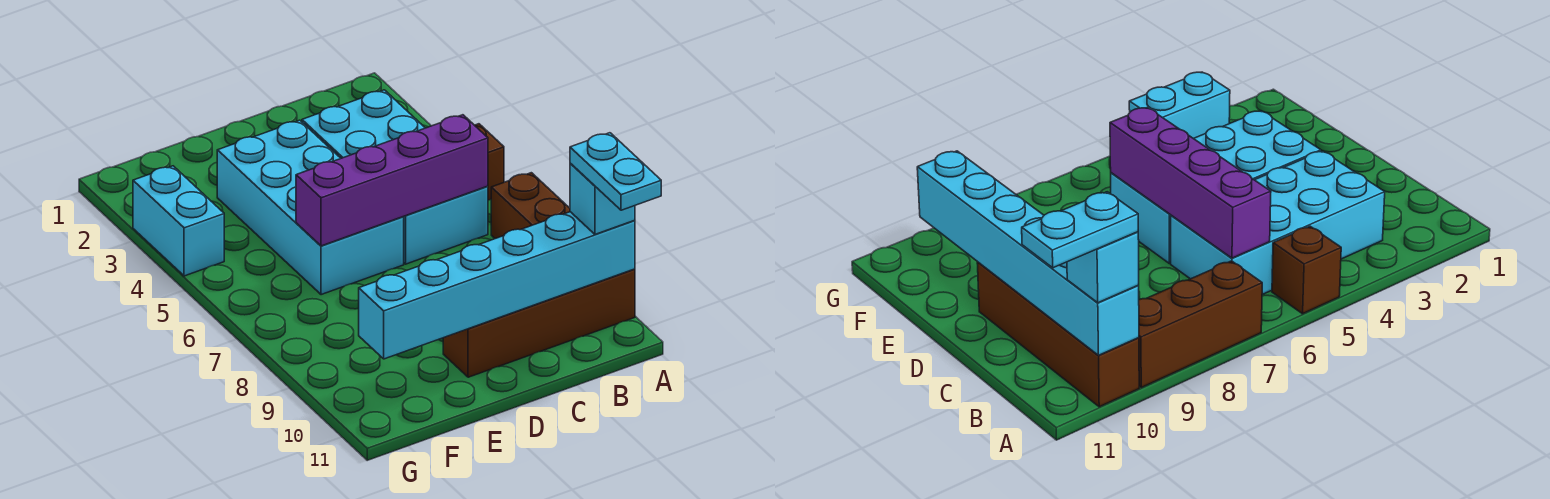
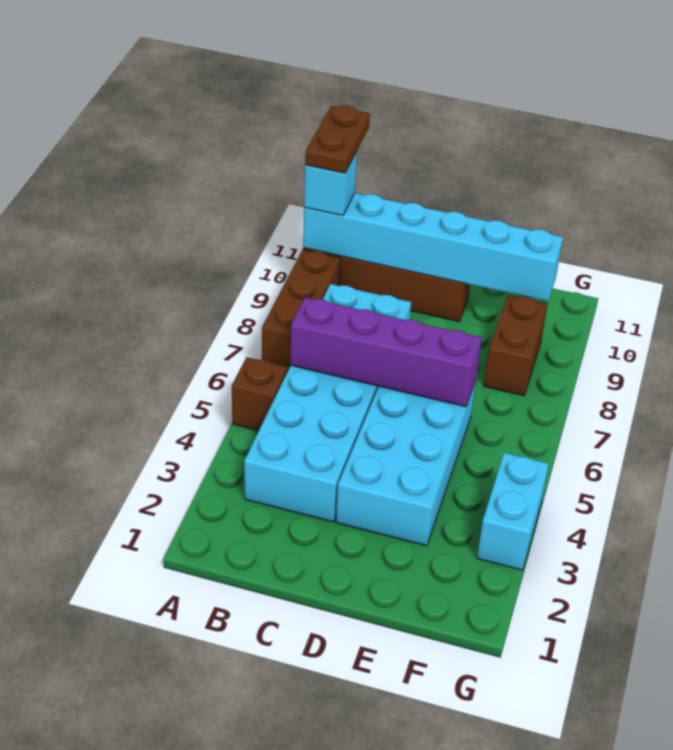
cyan plate A10:A11 level 4 -> brown plate A10:A11 level 4
cyan brick B3:C6 level 1 -> cyan brick B3:C8 level 1
none -> brown brick F8:F9 level 1

